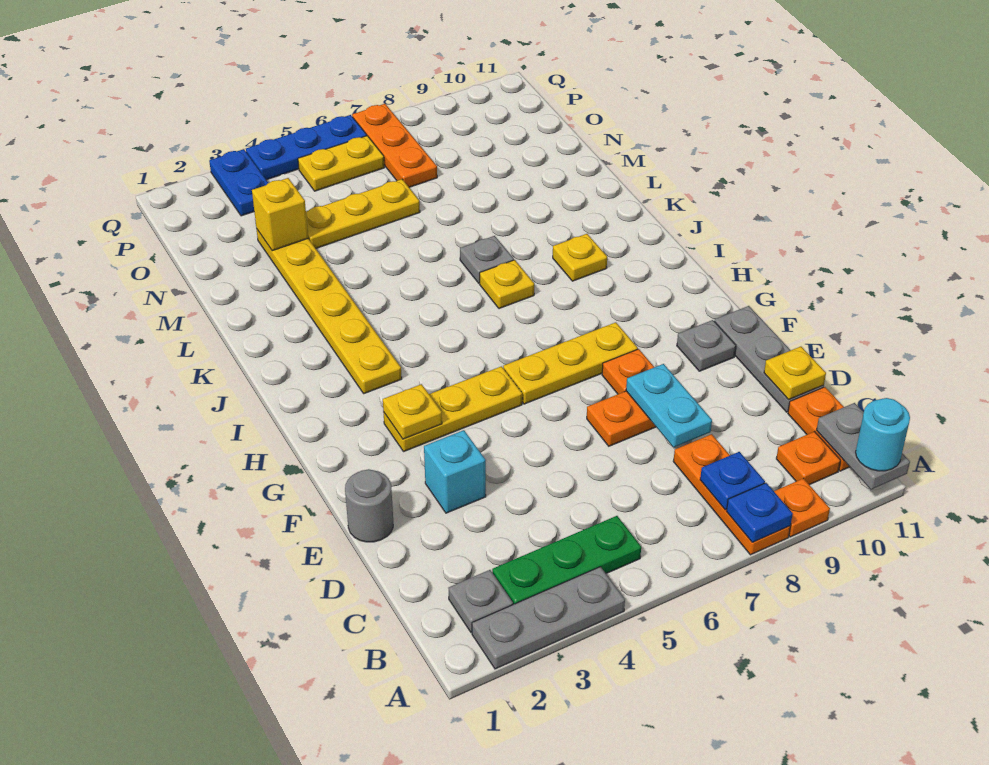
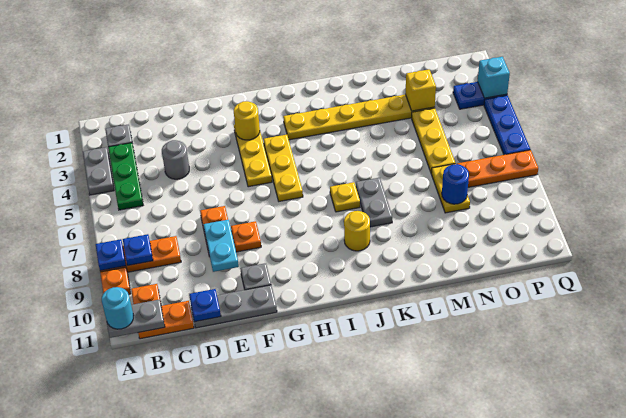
grey plate A2:A4 level 1 -> grey plate A3:A4 level 1
cyan plate D8:E8 level 2 -> cyan plate E8:E9 level 2
yellow plate D11 level 2 -> blue plate D11 level 2
grey round brick E1 level 1 -> grey round brick D4 level 1
cyan brick E3 level 1 -> cyan brick Q3 level 2
yellow plate G3 level 2 -> yellow round brick G3 level 2
yellow plate G6:G8 level 1 -> yellow plate H4:H6 level 1
yellow plate J9 level 1 -> yellow round brick J9 level 1
grey plate K7 level 1 -> grey plate K7:K8 level 1
none -> blue round brick N8 level 2
yellow plate P5:P6 level 1 -> yellow plate N7:N8 level 1

